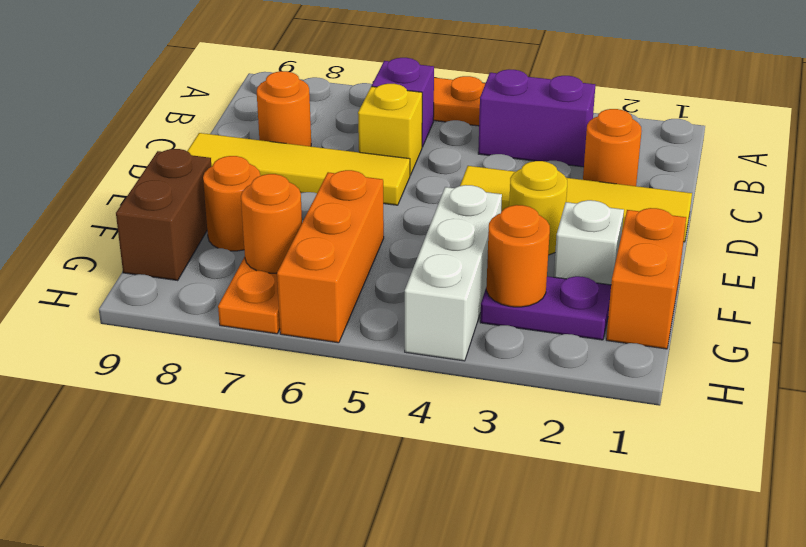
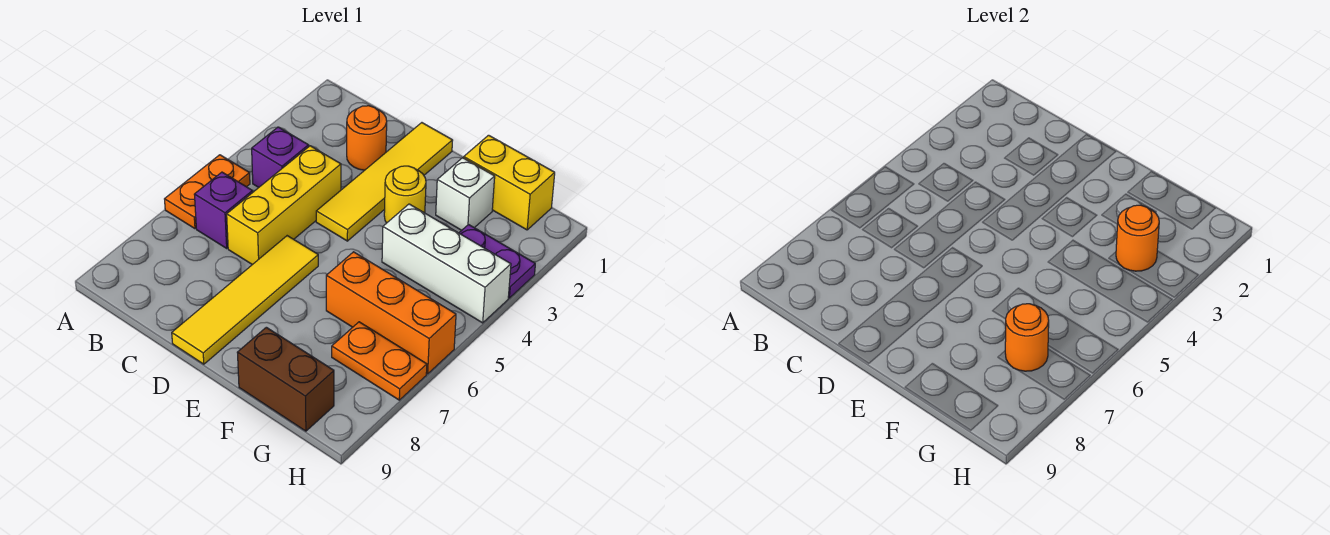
purple brick B3:B4 level 1 -> purple brick B4 level 1
yellow brick C6 level 1 -> yellow brick C4:C6 level 1
orange round brick C8 level 1 -> none
orange brick F1:G1 level 1 -> yellow brick F1:G1 level 1
orange round brick F8 level 1 -> none
purple plate G2:G3 level 1 -> purple plate G3:H3 level 1

